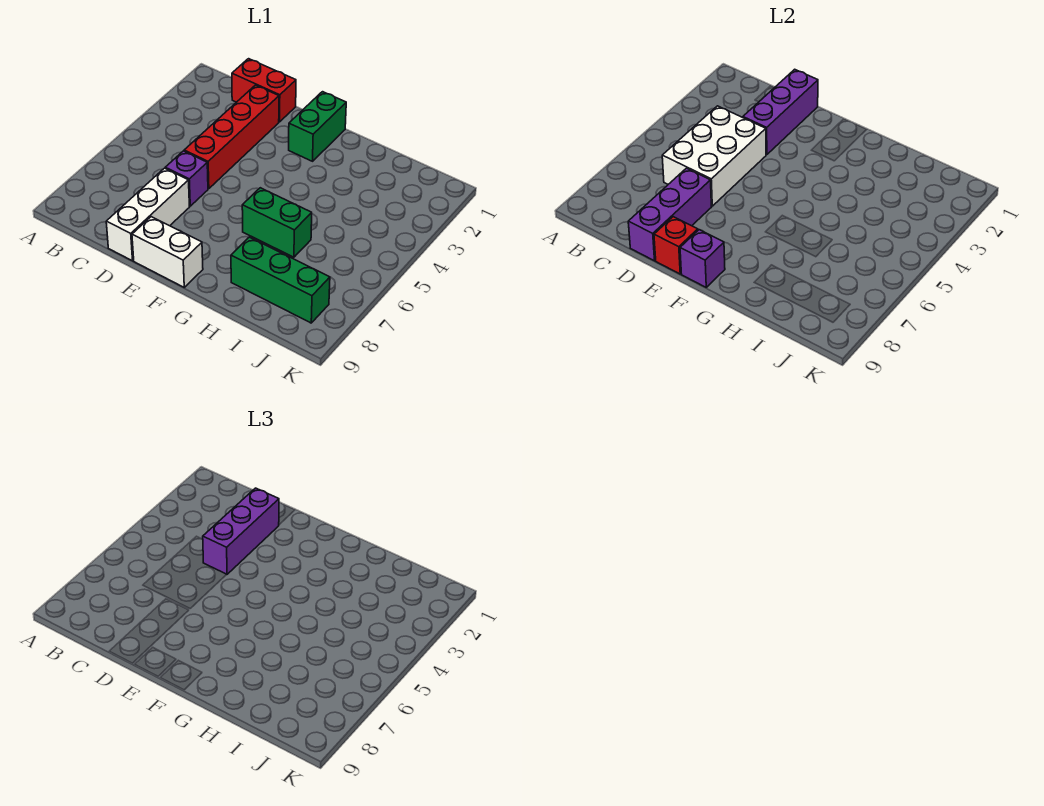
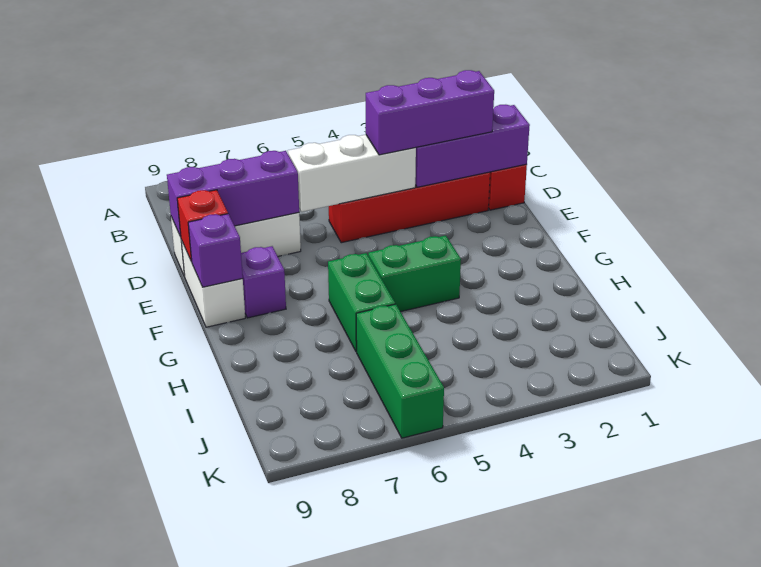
white brick C4:D6 level 2 -> white brick D4:D6 level 2
purple brick D6 level 1 -> purple brick F8 level 1
green brick F1:F2 level 1 -> green brick G4:G5 level 1
green brick H8:J8 level 1 -> green brick I6:K6 level 1

